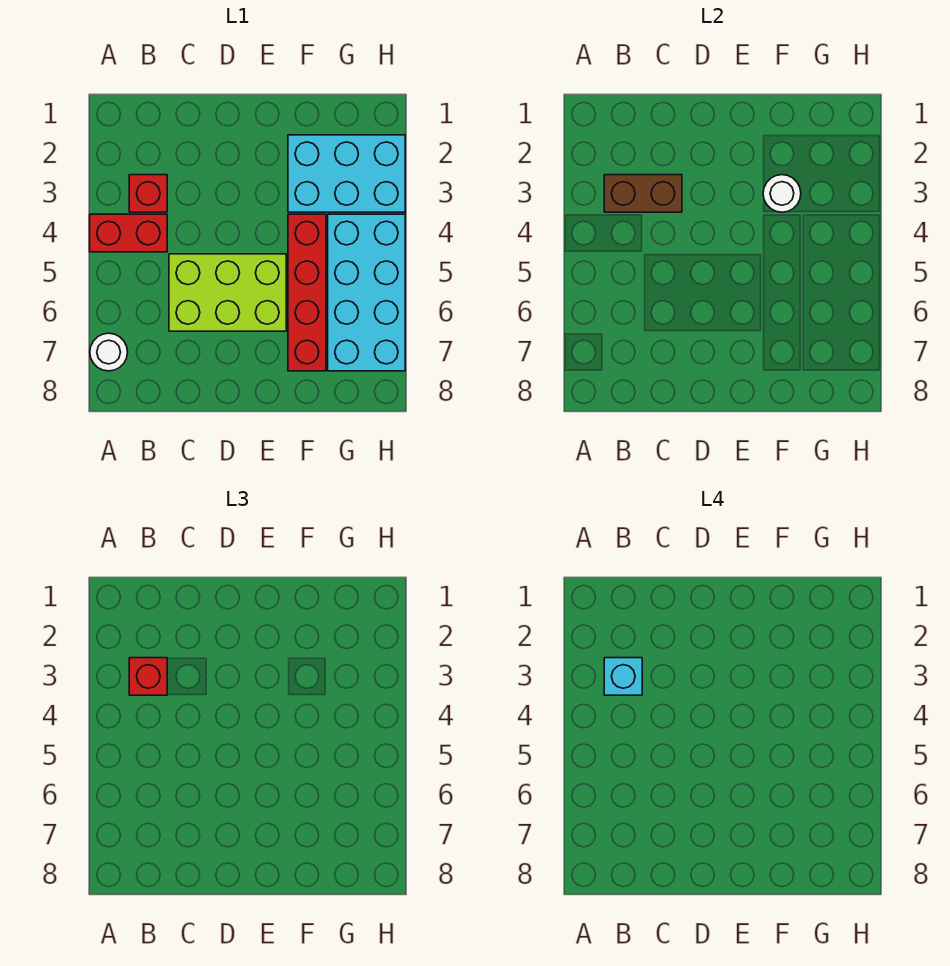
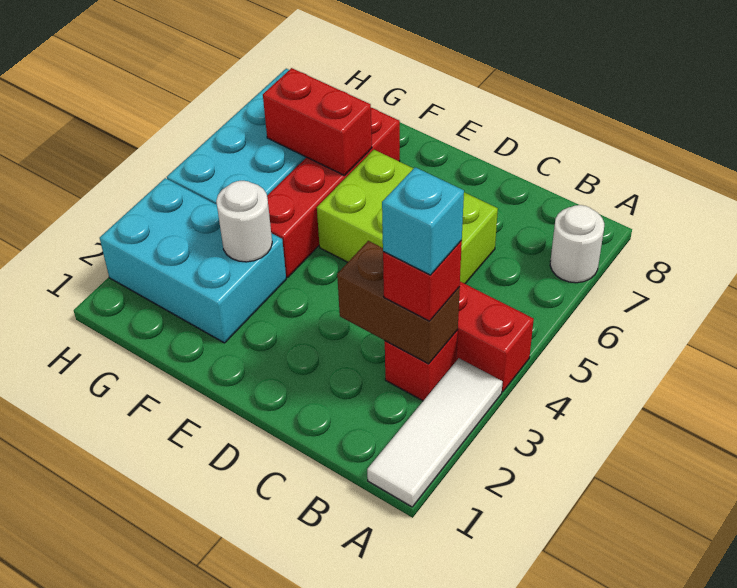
none -> white tile A1:A3 level 1
none -> red brick F6:G6 level 2

